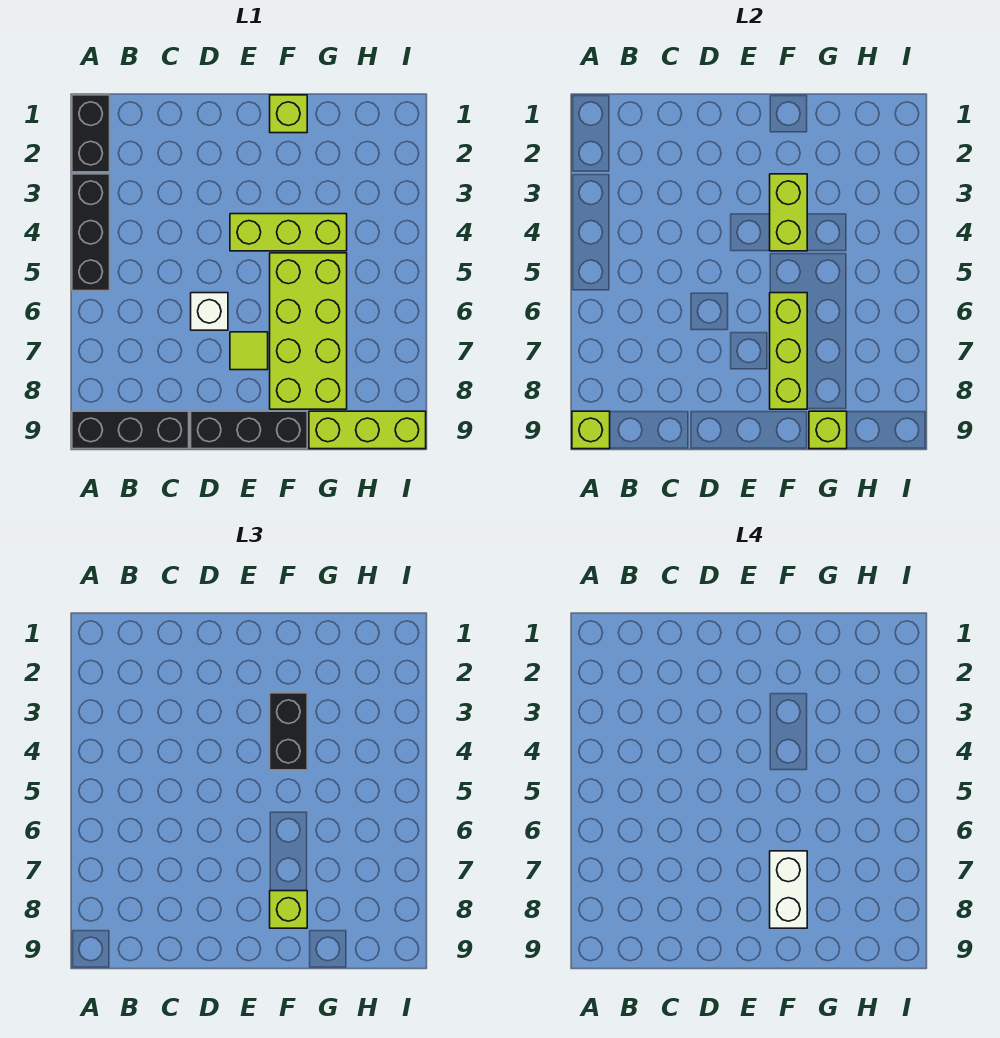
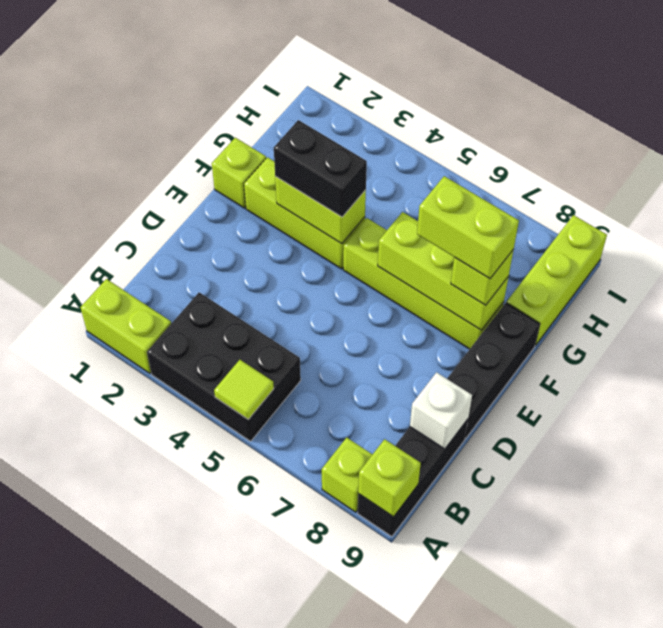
black brick A1:A2 level 1 -> lime brick A1:A2 level 1
black brick A3:A5 level 1 -> black brick A3:B5 level 1
white brick D6 level 1 -> white brick C9 level 2
lime brick E4:G4 level 1 -> lime brick F2:F4 level 1
lime tile E7 level 1 -> lime tile A5 level 2
lime brick F5:G8 level 1 -> lime brick F5:F8 level 1
white brick F7:F8 level 4 -> lime brick F7:F8 level 4
lime brick G9 level 2 -> lime brick A8 level 1

